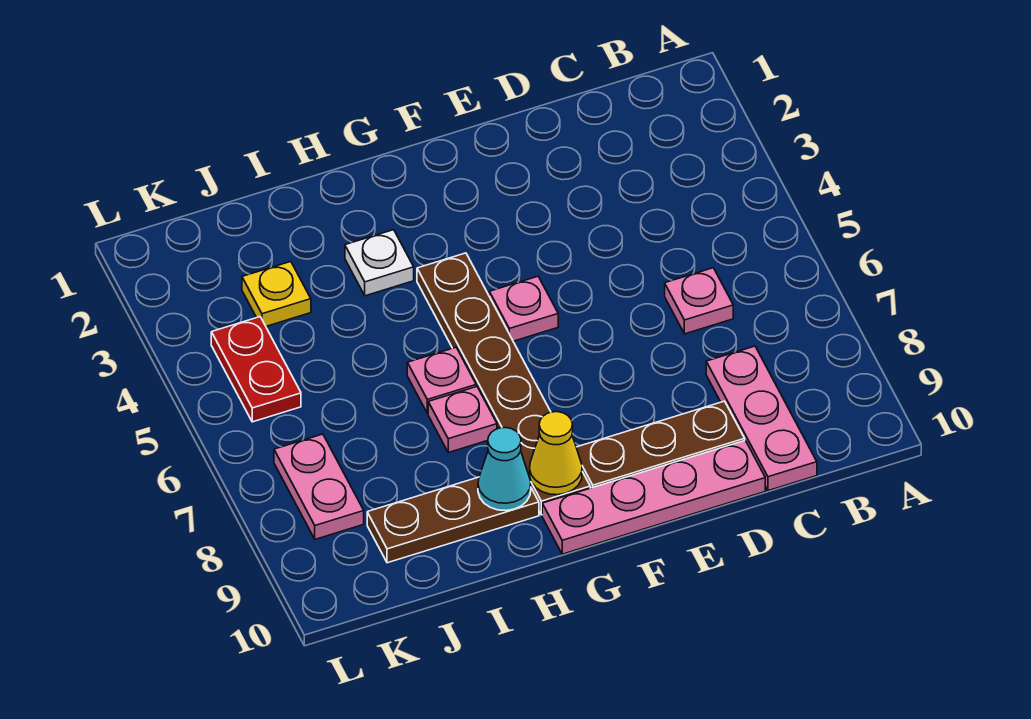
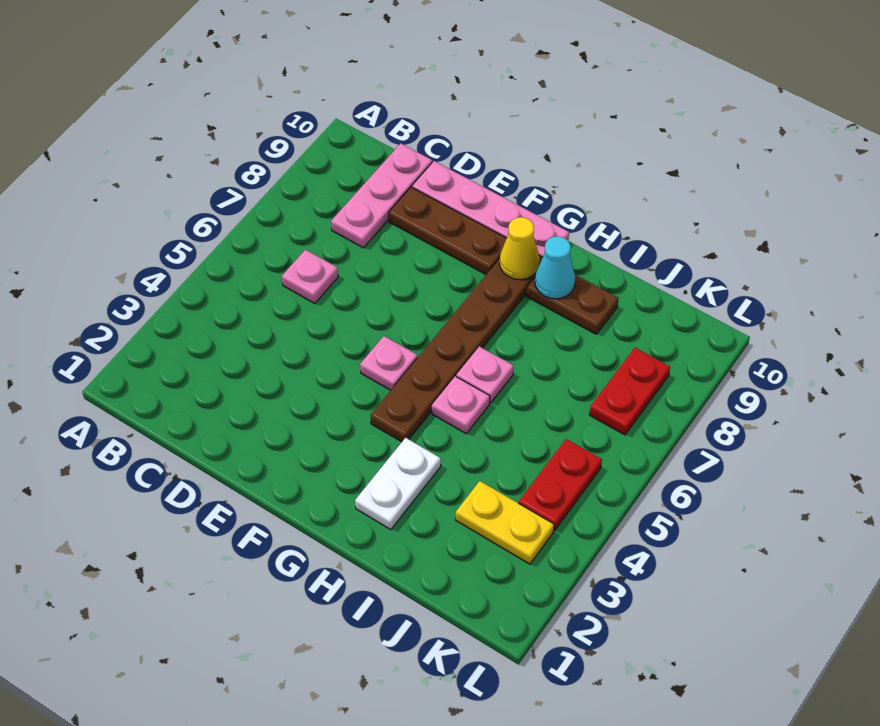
white plate H3 level 1 -> white plate H2:H3 level 1
pink plate H7 level 1 -> pink plate H5 level 1
brown plate H9:J9 level 1 -> brown plate H9:I9 level 1
yellow plate J3 level 1 -> yellow plate J3:K3 level 1
pink plate K7:K8 level 1 -> red plate K7:K8 level 1

